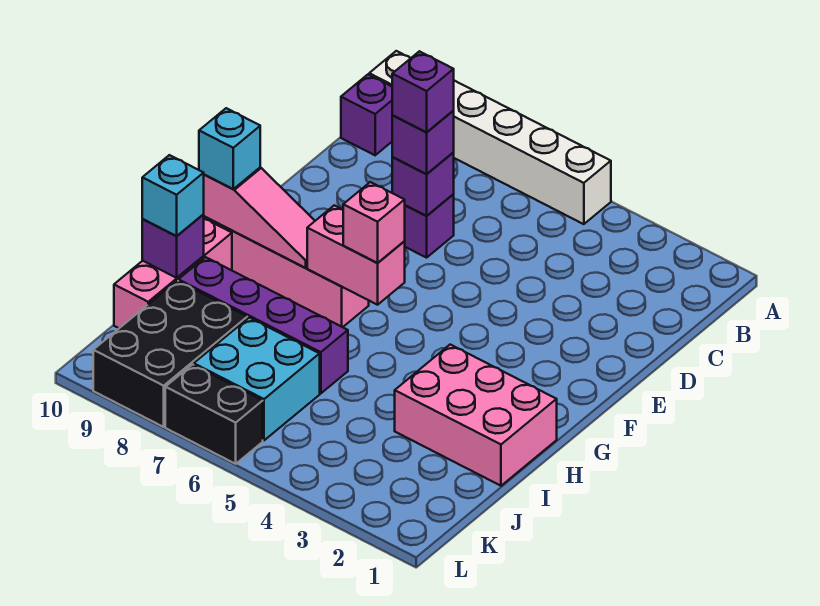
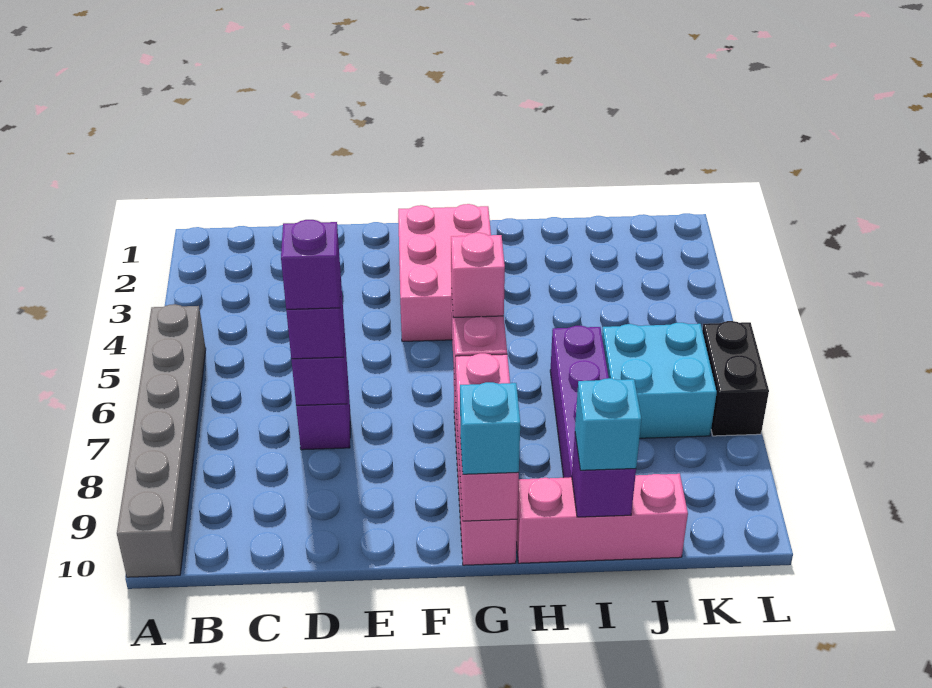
white brick A5:A10 level 1 -> grey brick A5:A10 level 1
purple brick B10 level 1 -> none
pink slope G8:G10 level 2 top 10 -> pink brick G8:G10 level 2
pink brick H1:I3 level 1 -> pink brick F2:G4 level 1
black brick J8:L9 level 1 -> none

